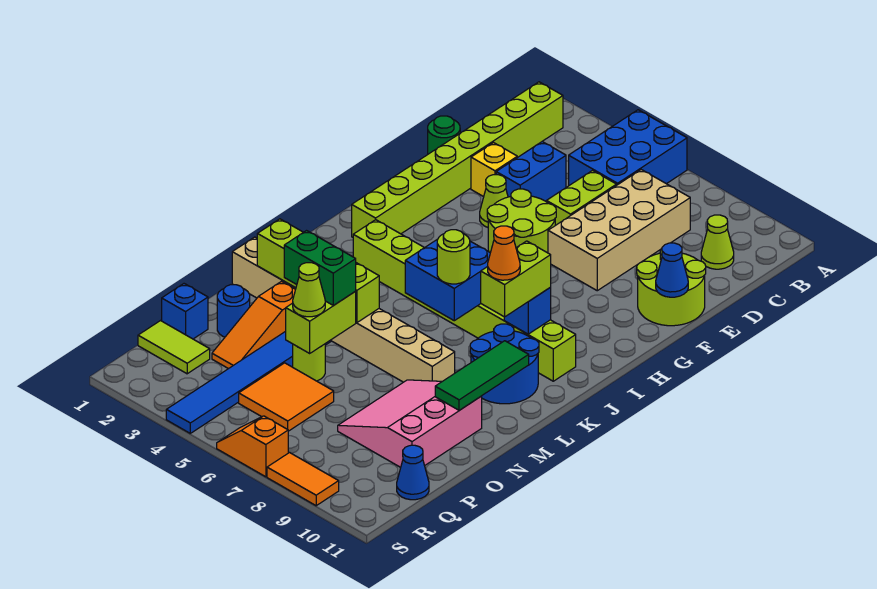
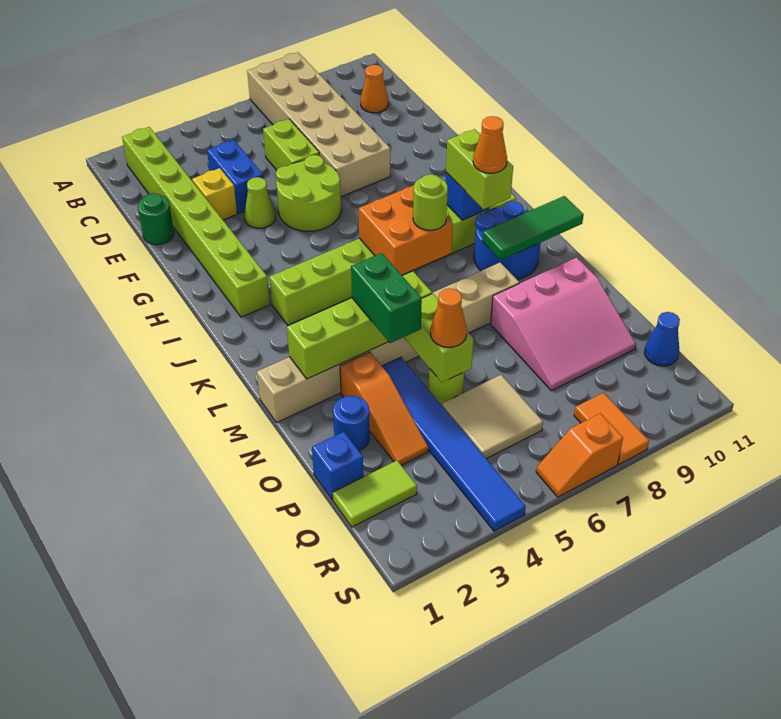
blue brick A5:C6 level 1 -> none
tan brick C7:F8 level 1 -> tan brick A7:F8 level 1
lime cone C10 level 1 -> orange cone C10 level 1
lime round brick E10:F11 level 1 -> none
blue cone F11 level 2 -> none
blue brick J6:K7 level 2 -> orange brick J6:K7 level 2
green tile L10:N10 level 2 -> green tile L9:L11 level 2
green brick N4:N5 level 3 -> green brick M4:N4 level 3
pink slope N8:P10 level 1 top 10 -> pink slope N8:P10 level 1 top N
lime cone O5 level 3 -> orange cone O5 level 3
orange tile P5:Q6 level 1 -> tan tile P5:Q6 level 1
orange tile S8:S9 level 1 -> orange tile R8:S8 level 1

